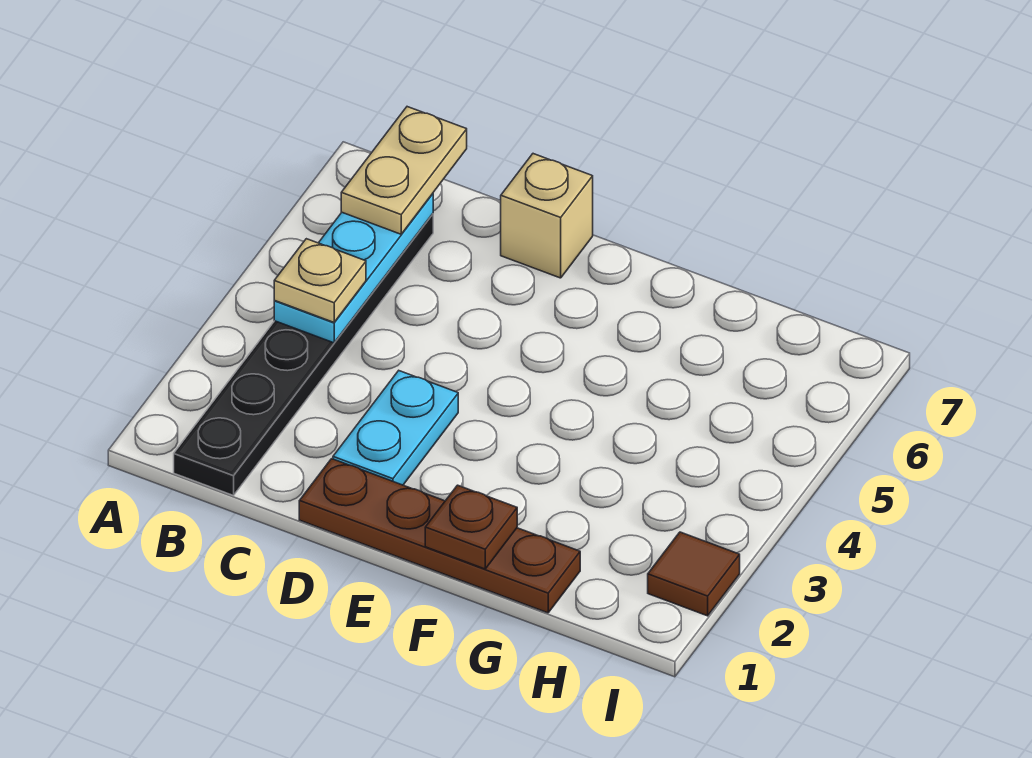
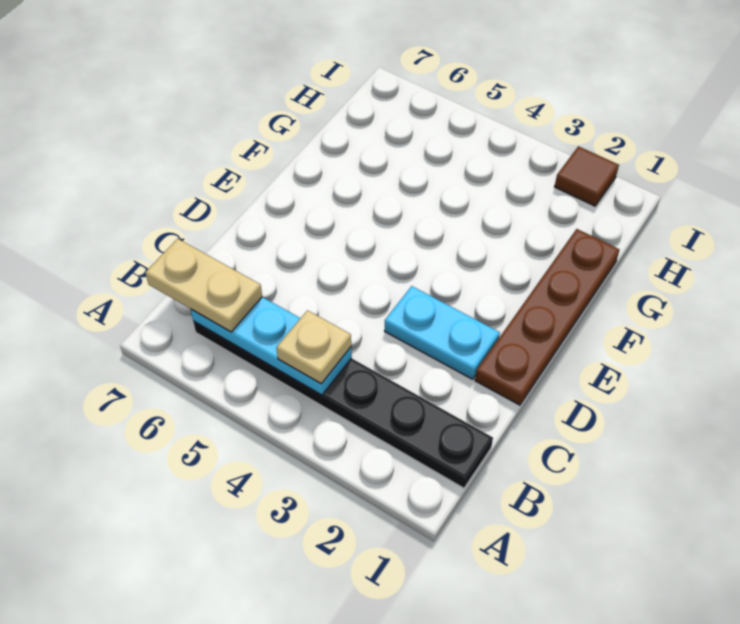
tan brick D7 level 1 -> none
brown plate F1 level 2 -> none

